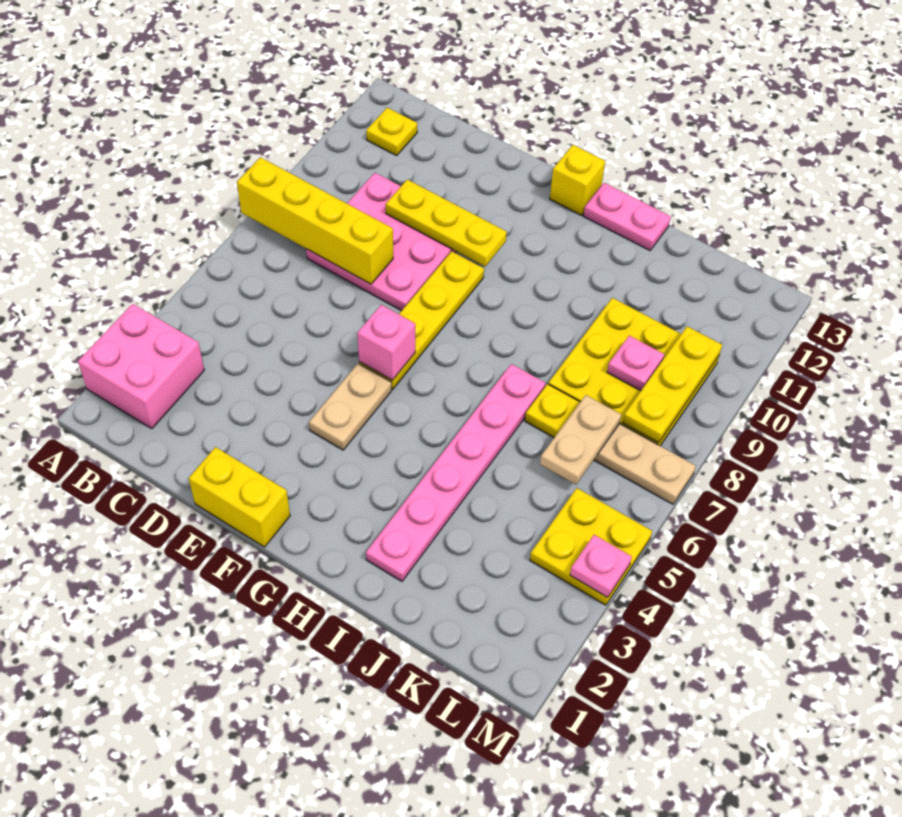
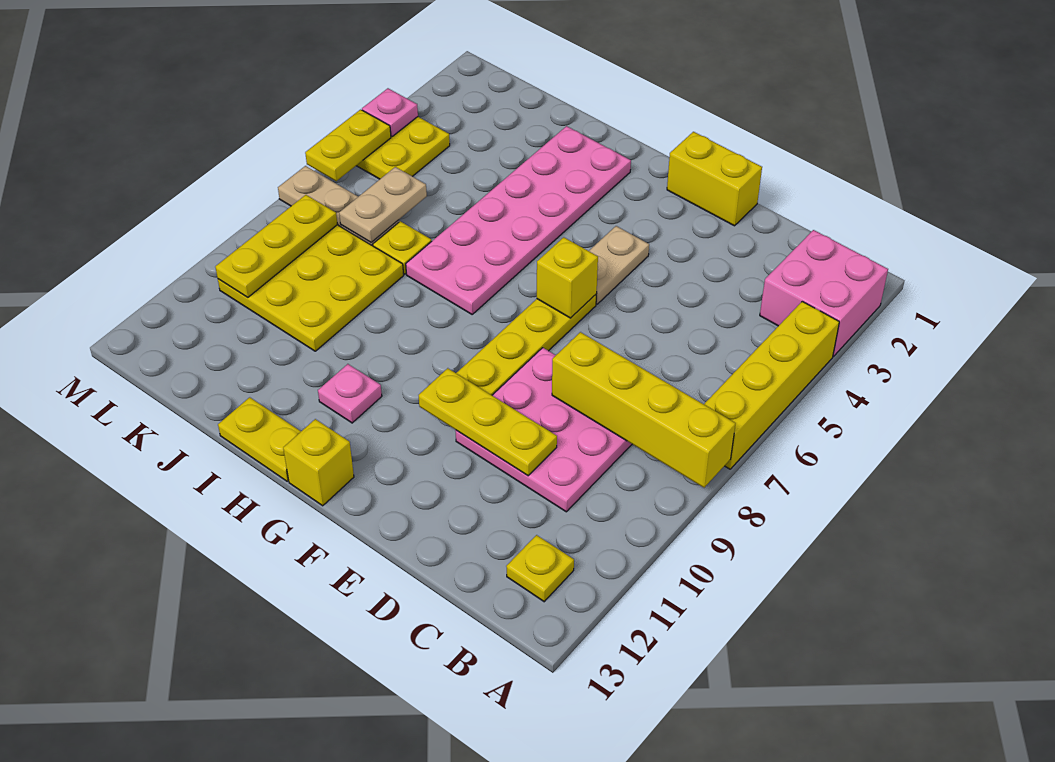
none -> yellow brick A4:A7 level 1
pink brick F6 level 2 -> yellow brick F6 level 2
pink plate H13:I13 level 1 -> yellow plate H13:I13 level 1
pink plate I2:I7 level 1 -> pink plate H2:I7 level 1
pink plate K9 level 2 -> pink plate H11 level 1
none -> yellow plate M5:M6 level 2

